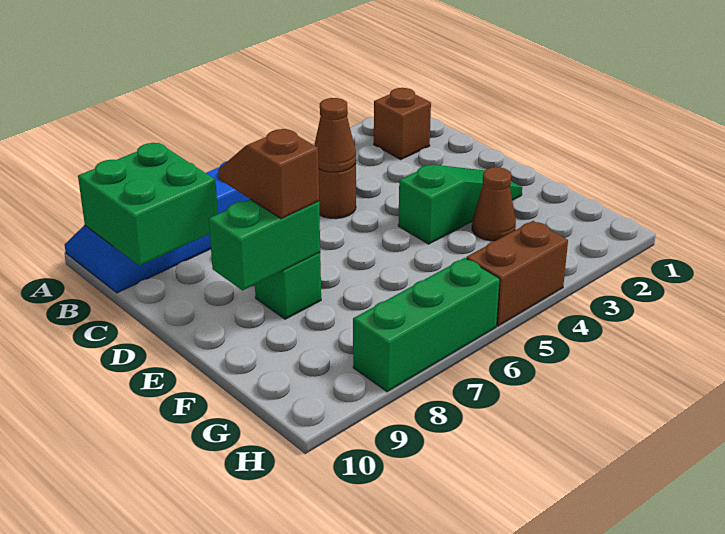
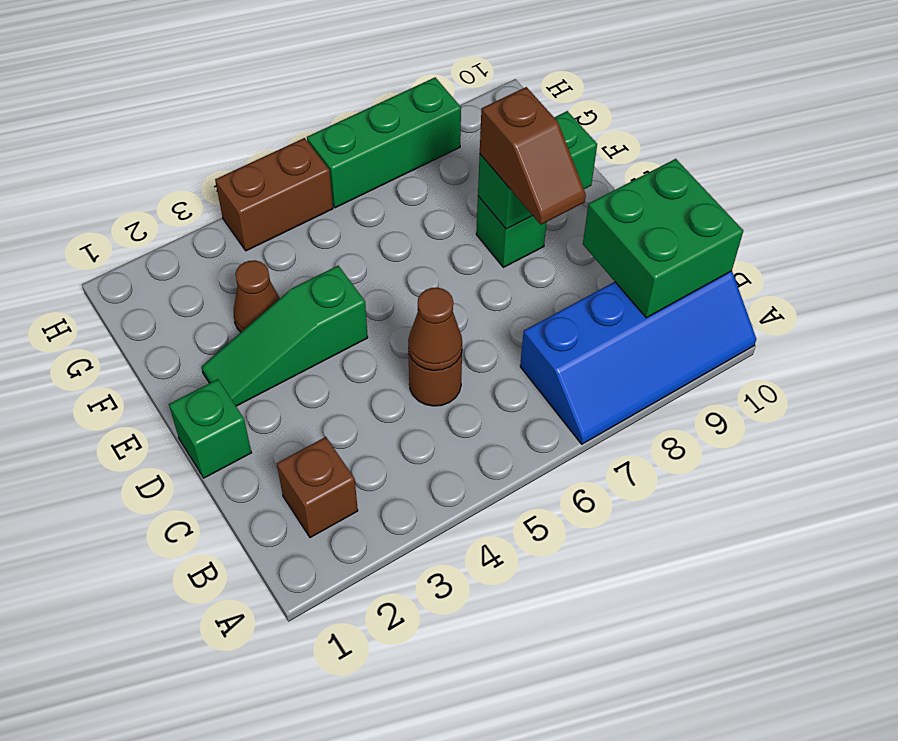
none -> green brick D1 level 1

